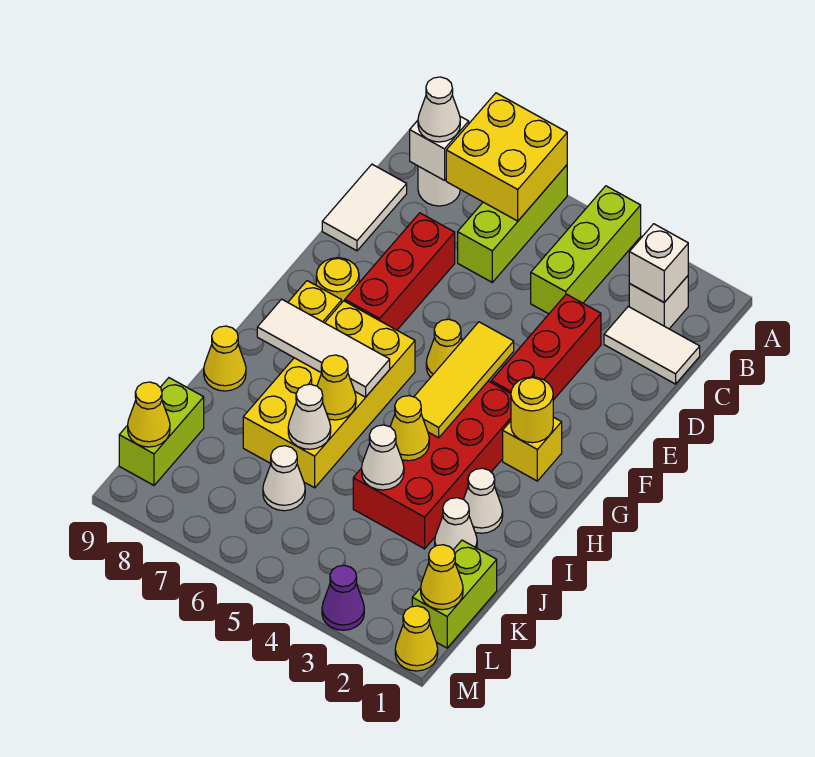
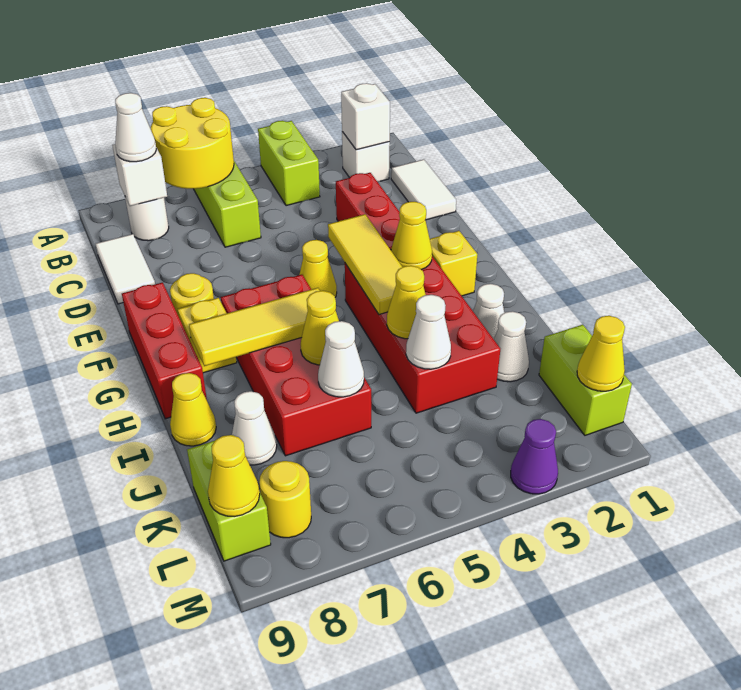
lime brick A4:C4 level 1 -> lime brick A4:B4 level 1
yellow brick A6:B7 level 2 -> yellow round brick A6:B7 level 2
white tile C1:C2 level 1 -> white tile C1:D1 level 1
red brick D7:F7 level 1 -> red brick F9:H9 level 1
yellow round brick G2 level 2 -> yellow round brick L8 level 1
yellow brick G6:J7 level 1 -> red brick G6:J7 level 1
white tile H6:H8 level 2 -> yellow tile H6:H8 level 2
white cone K6 level 1 -> white cone J8 level 1
yellow cone M1 level 1 -> yellow cone G3 level 2

